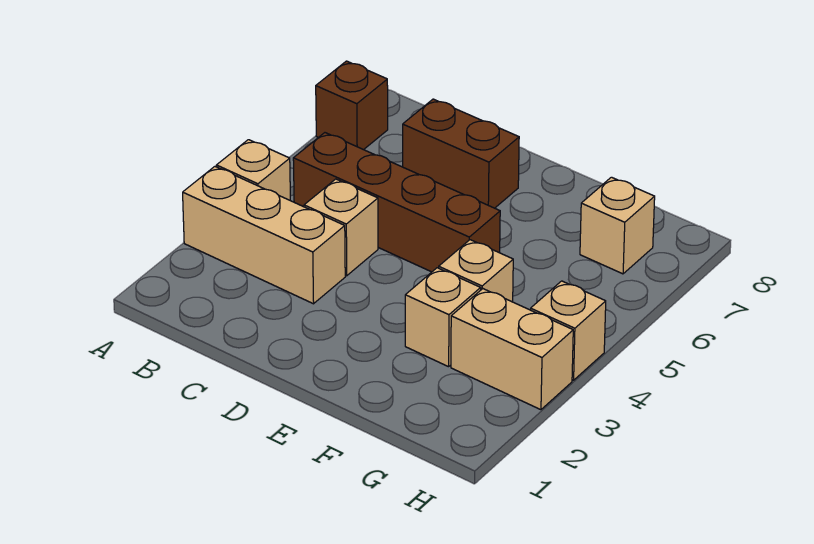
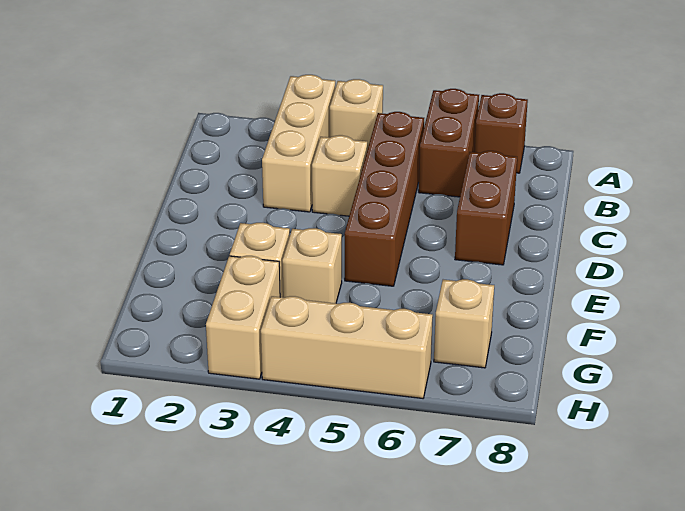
none -> brown brick A6:B6 level 1
tan brick H4 level 1 -> tan brick H4:H6 level 1

